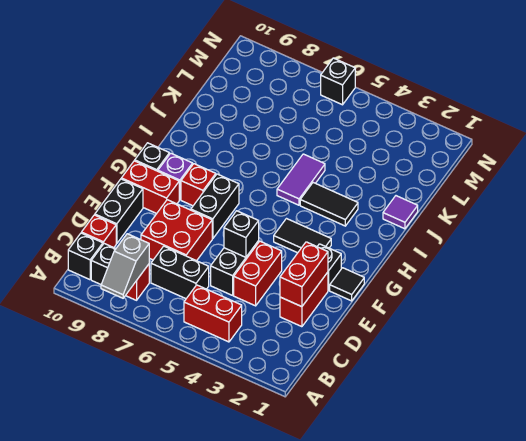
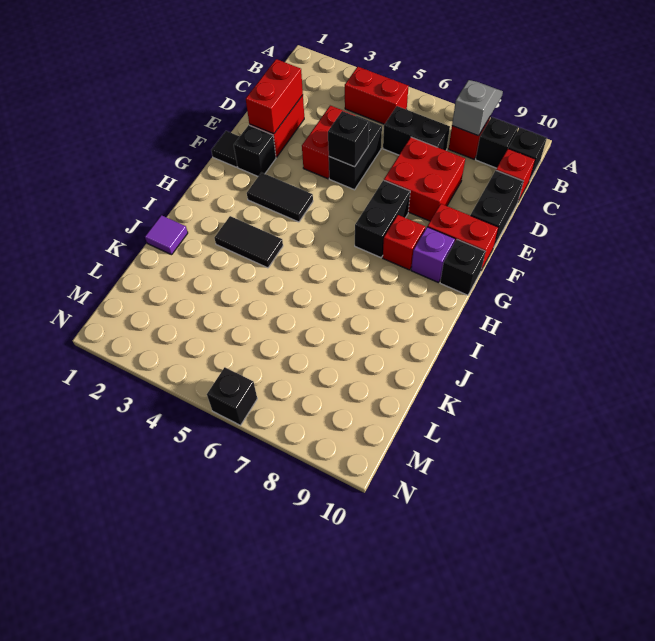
purple tile I5:J5 level 1 -> none

